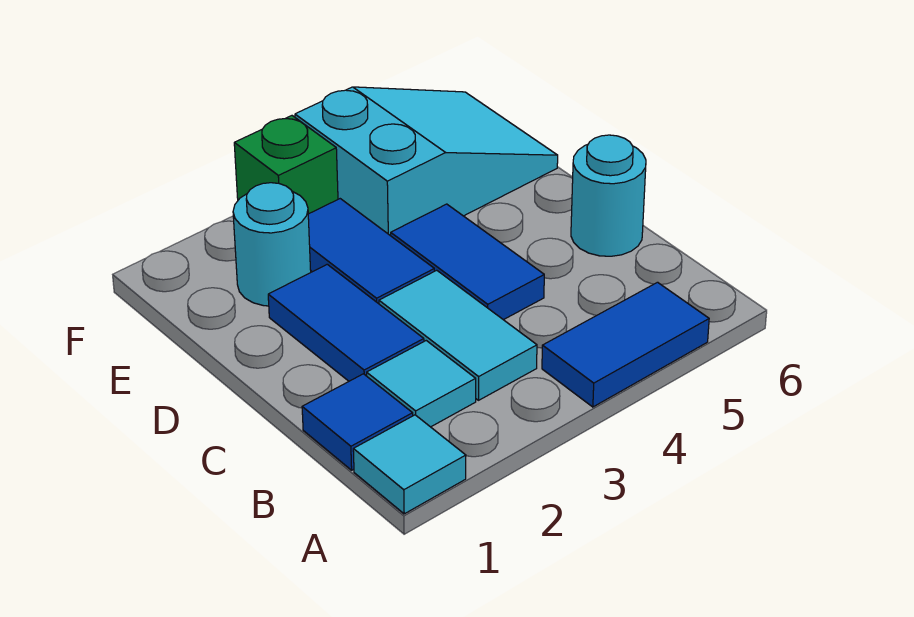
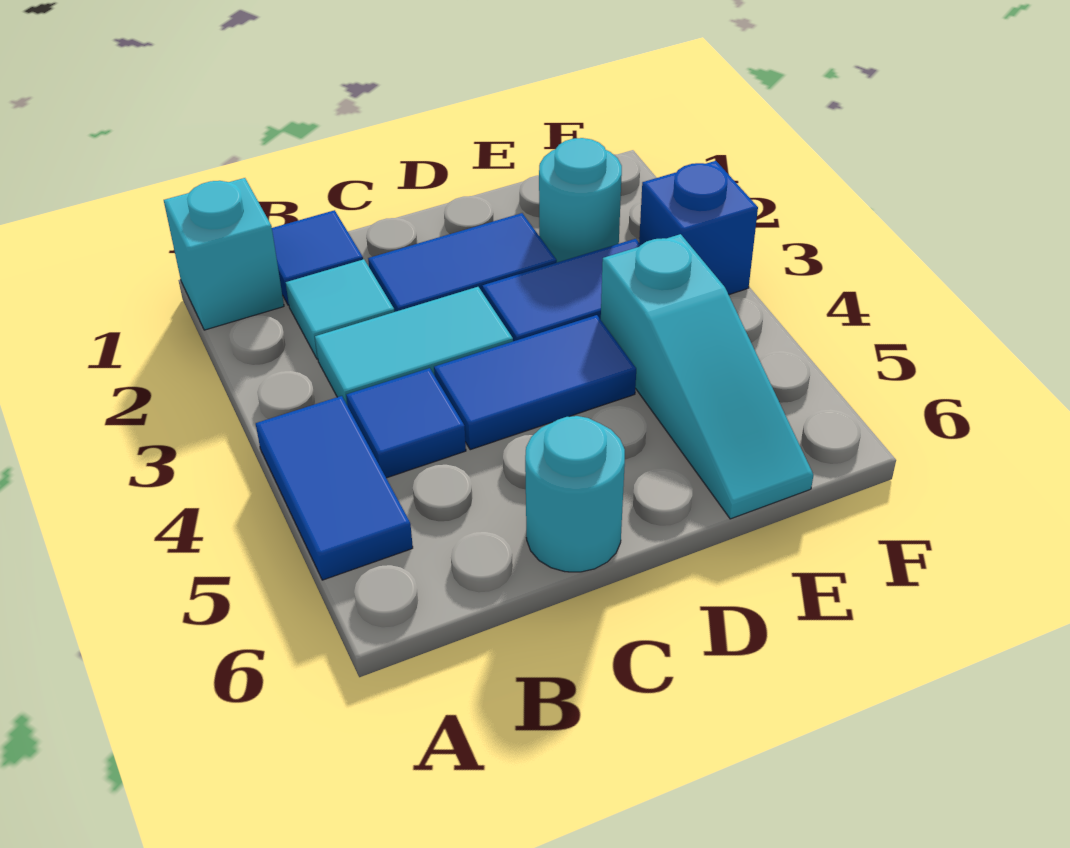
cyan tile A1 level 1 -> cyan brick A1 level 1
none -> blue tile B4 level 1
cyan slope E4:F6 level 1 top 4 -> cyan slope E4:E6 level 1 top 4
green brick F3 level 1 -> blue brick F3 level 1

